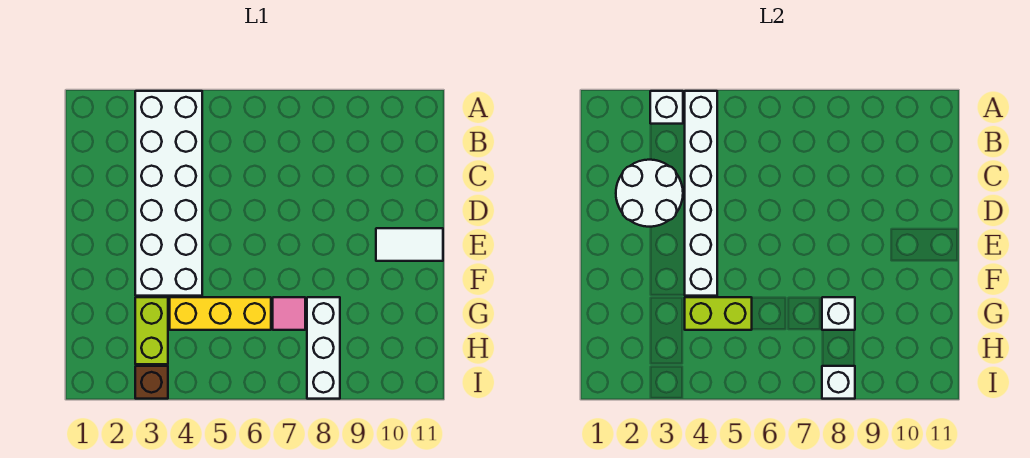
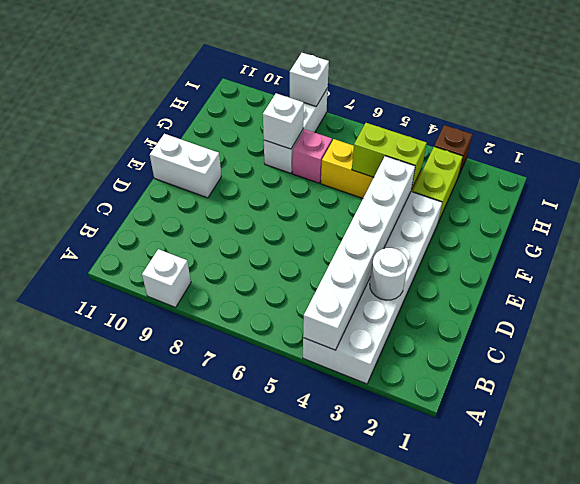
white brick A3 level 2 -> white brick A9 level 1
white round brick C2:D3 level 2 -> white round brick C3 level 2
white tile E10:E11 level 1 -> white brick E10:E11 level 1
pink tile G7 level 1 -> pink brick G7 level 1

